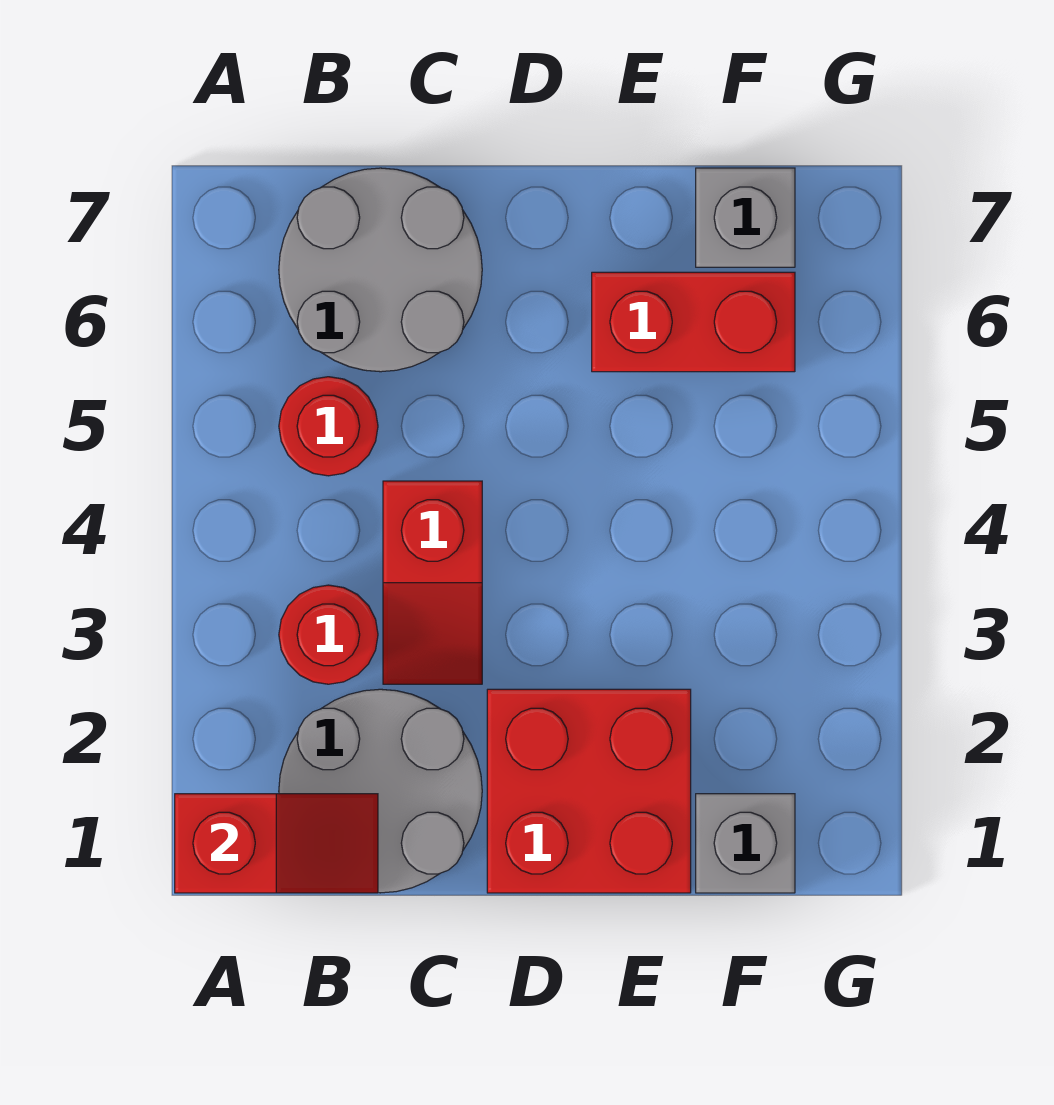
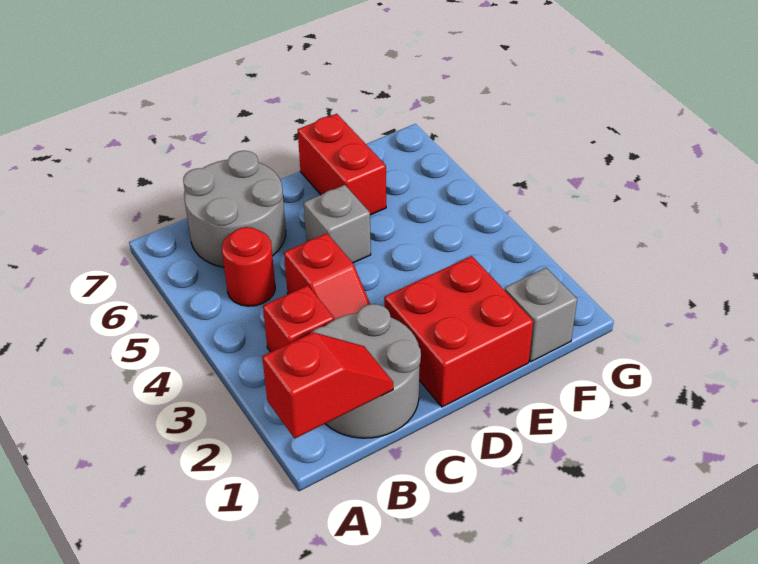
red round brick B3 level 1 -> red brick B3 level 1
red brick E6:F6 level 1 -> red brick E6:E7 level 1
grey brick F7 level 1 -> grey brick D5 level 1

